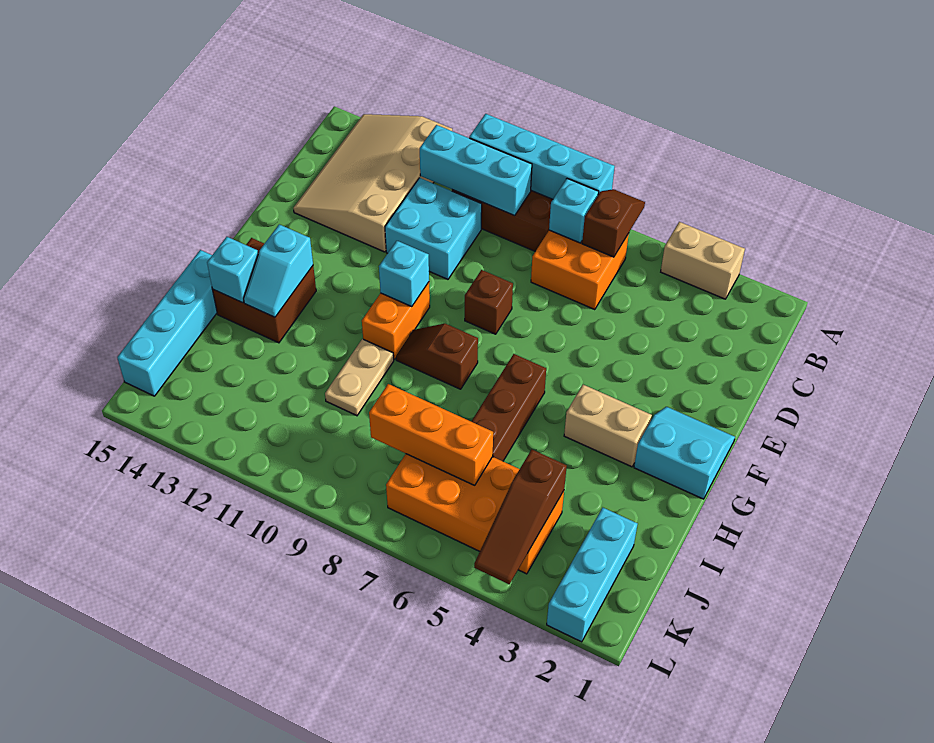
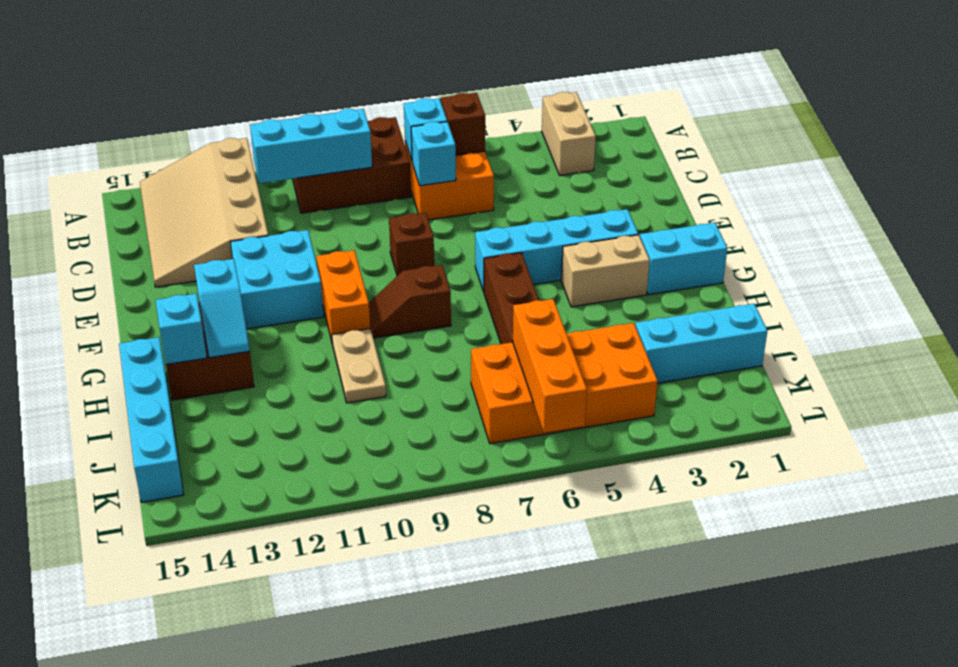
tan brick A3:A4 level 1 -> tan brick A3:B3 level 1
cyan brick A7:A10 level 2 -> cyan brick F3:F6 level 1
cyan brick C10:D11 level 1 -> cyan brick E11:F12 level 1
cyan brick F10 level 2 -> cyan brick C7 level 2
cyan brick J2:L2 level 1 -> cyan brick J1:J3 level 1
brown slope J4:L4 level 2 top J -> none
orange brick J6:J8 level 2 -> orange brick J6:L6 level 2

